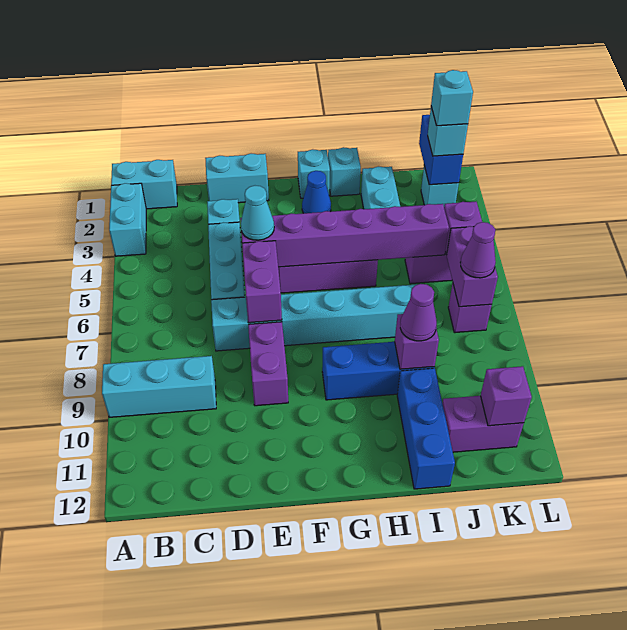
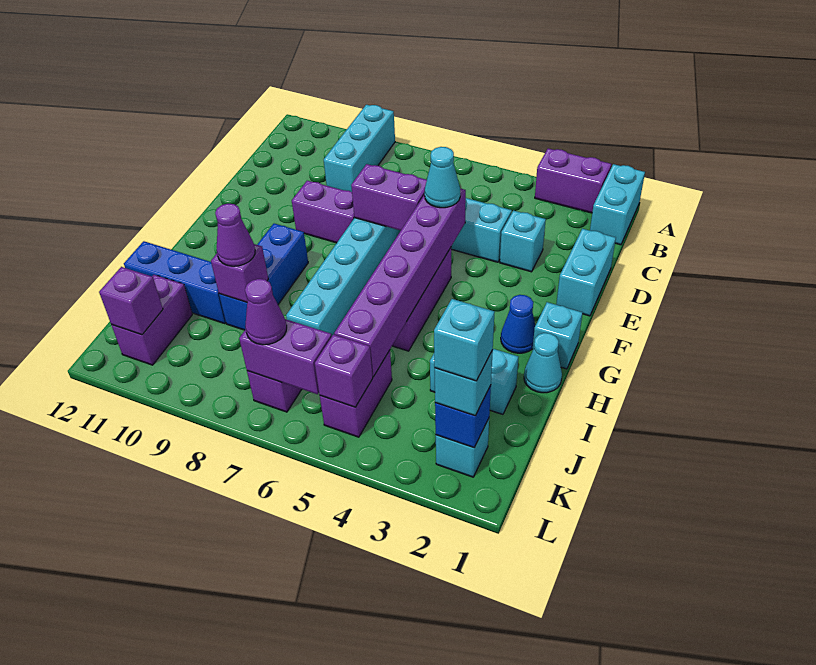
cyan brick A2:A3 level 1 -> purple brick A2:A3 level 1
cyan brick H1 level 1 -> cyan cone H1 level 1
blue brick K1:K2 level 2 -> blue brick K2 level 2

